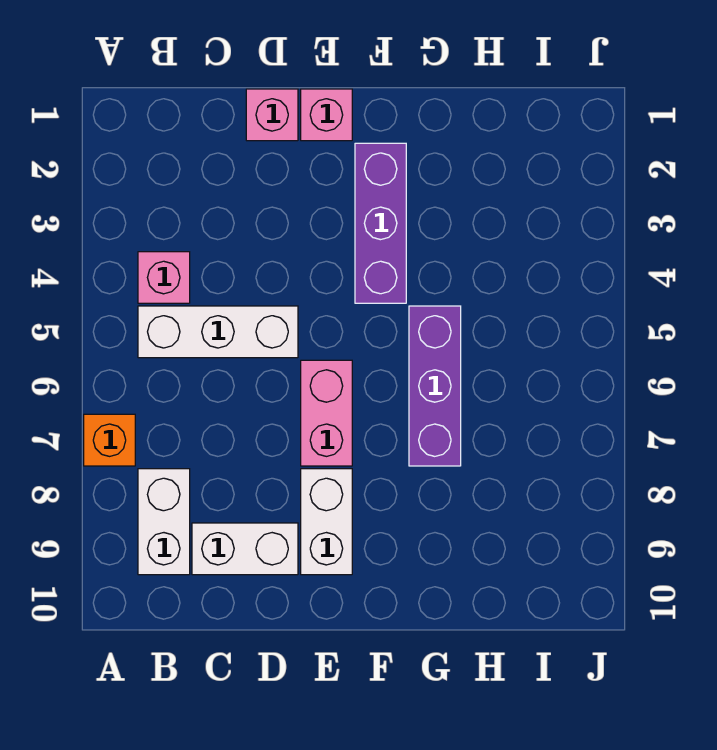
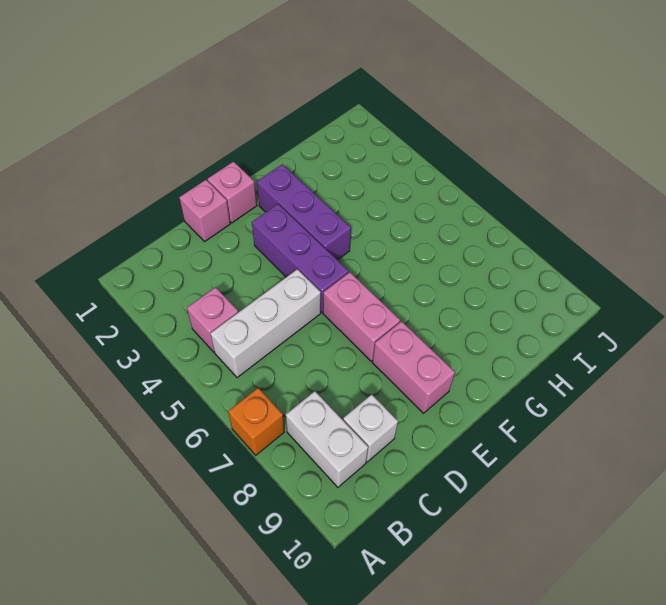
white brick C9:D9 level 1 -> white brick C9 level 1
white brick E8:E9 level 1 -> pink brick E8:E9 level 1
purple brick G5:G7 level 1 -> purple brick E3:E5 level 1

